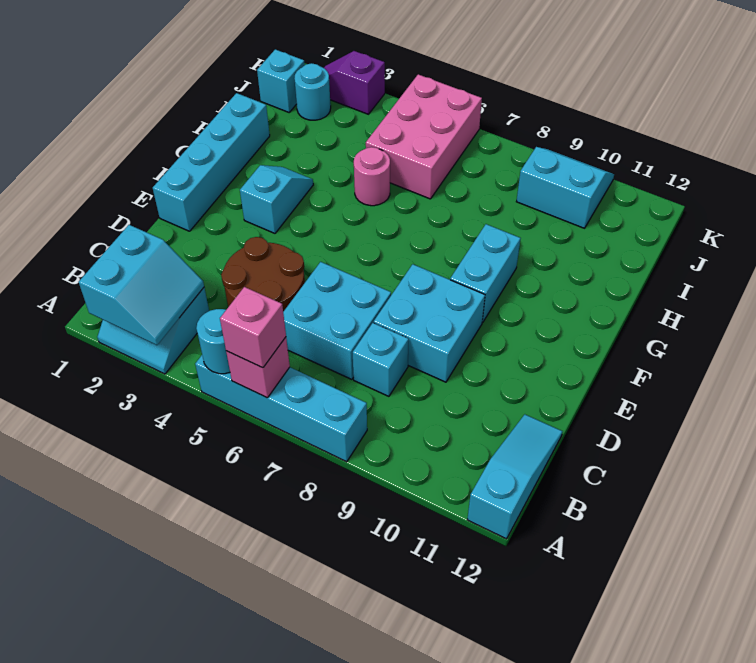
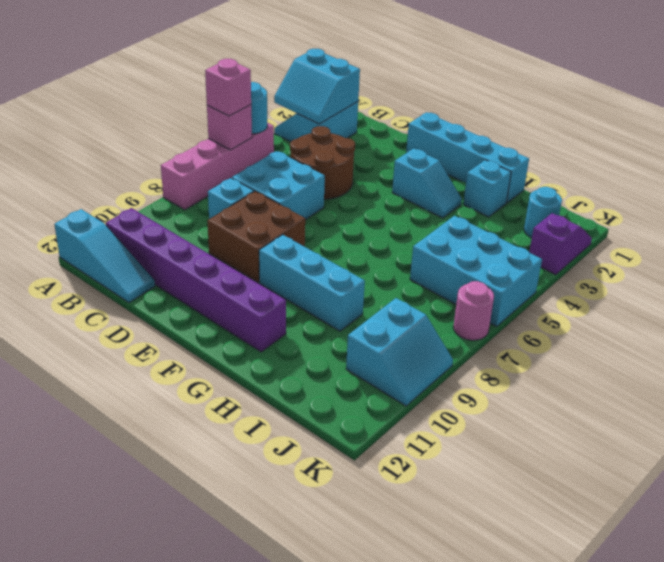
cyan brick A5:A8 level 1 -> pink brick A5:A8 level 1
none -> purple brick B11:G11 level 1
cyan brick D8:E9 level 1 -> brown brick D8:E9 level 1
cyan brick F9:G9 level 1 -> cyan brick F9:H9 level 1
pink round brick H5 level 1 -> pink round brick K7 level 1
pink brick I5:K6 level 1 -> cyan brick I5:K6 level 1
cyan brick J1 level 1 -> cyan brick H2 level 1

